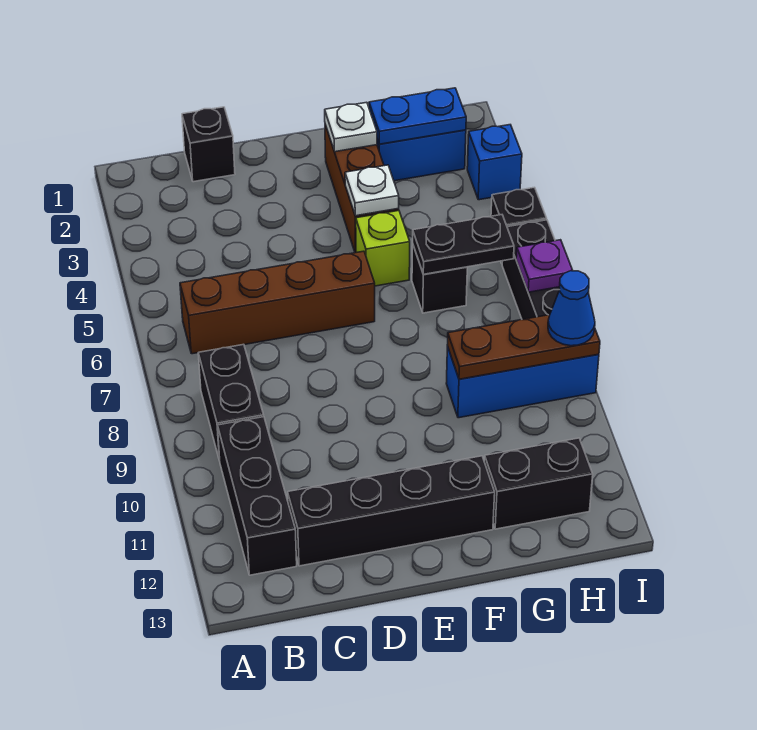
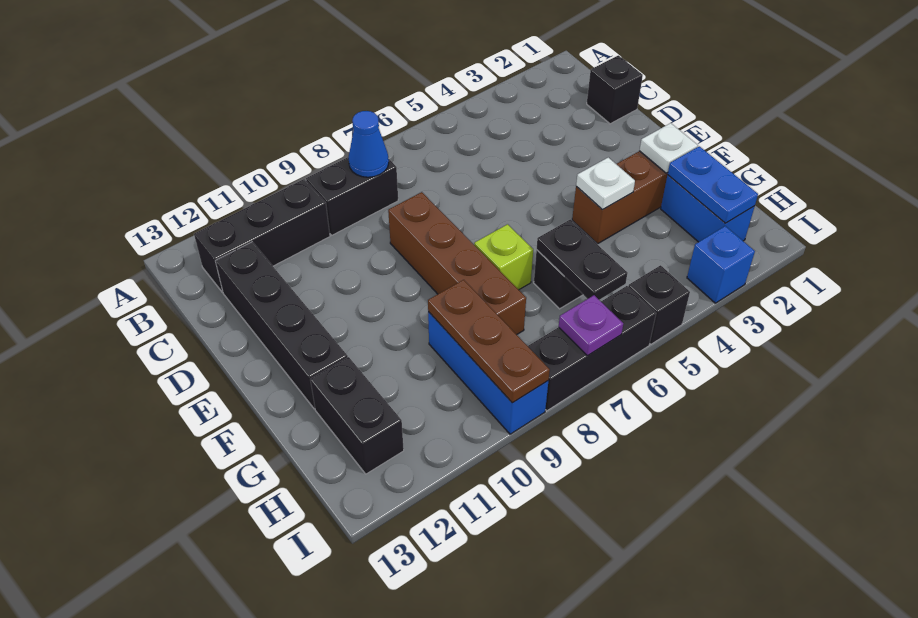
brown brick B6:E6 level 1 -> brown brick D8:G8 level 1
lime brick F5 level 1 -> lime brick F7 level 1
blue cone I9 level 3 -> blue cone B8 level 2

